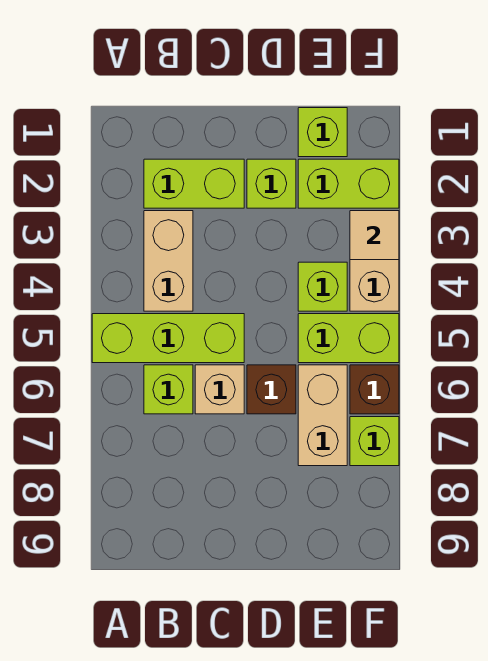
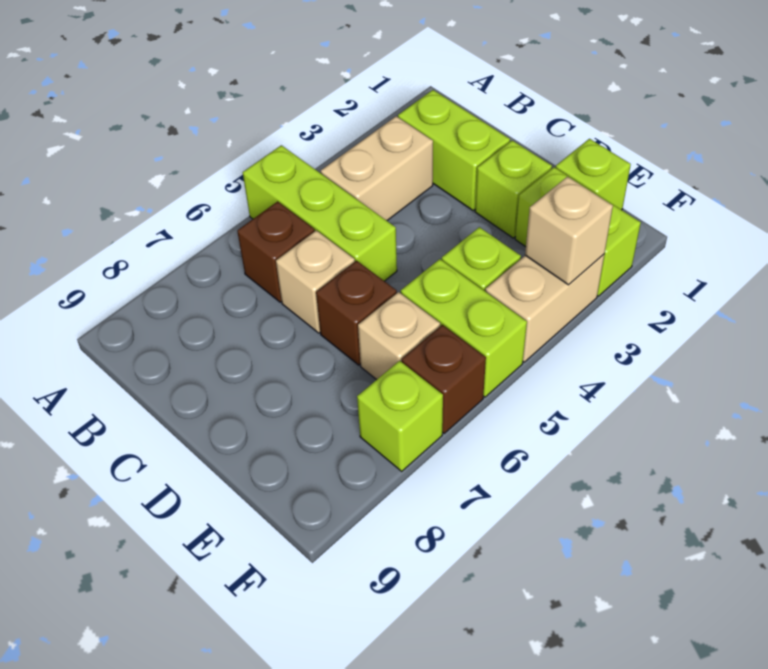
lime brick B6 level 1 -> brown brick B6 level 1
tan brick E6:E7 level 1 -> tan brick E6 level 1
tan tile F3 level 2 -> tan brick F3 level 2

